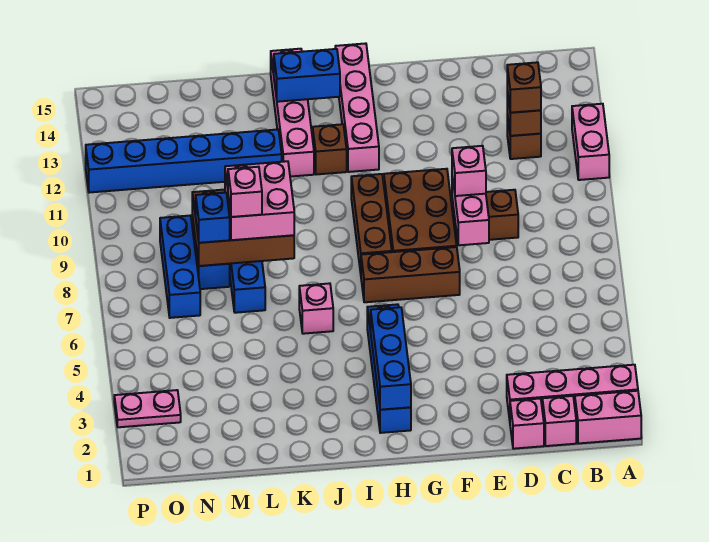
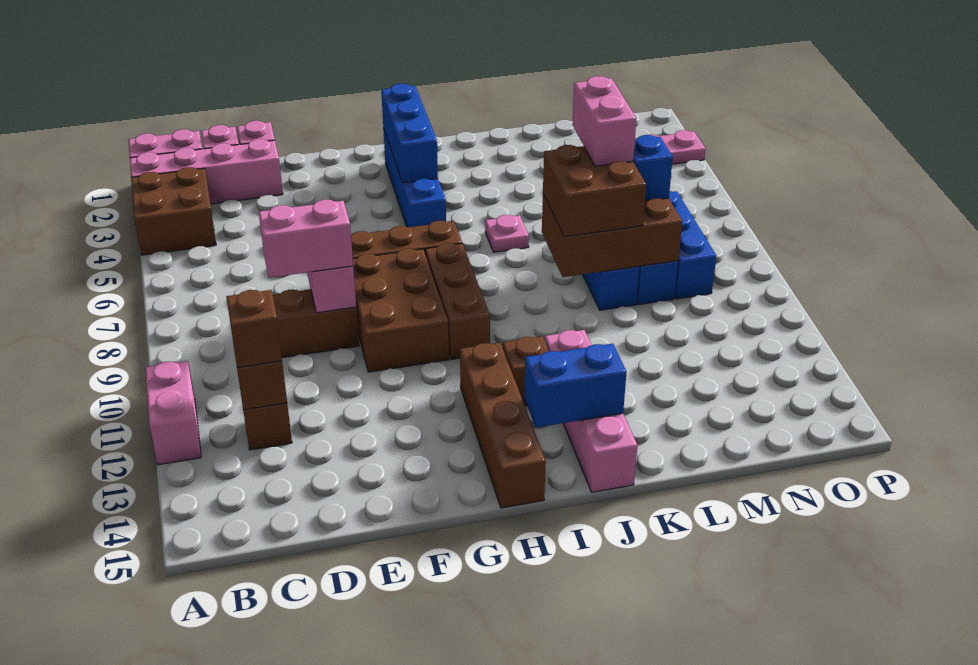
none -> brown brick A3:B4 level 1
pink brick E9 level 3 -> pink brick D9:E9 level 3
pink brick H12:H15 level 1 -> brown brick H12:H15 level 1
pink brick J6 level 1 -> pink plate J6 level 1
pink brick K8:L9 level 3 -> brown brick K8:L9 level 3
blue brick K12:P12 level 1 -> none
pink brick L8 level 4 -> pink brick L7:L8 level 4

